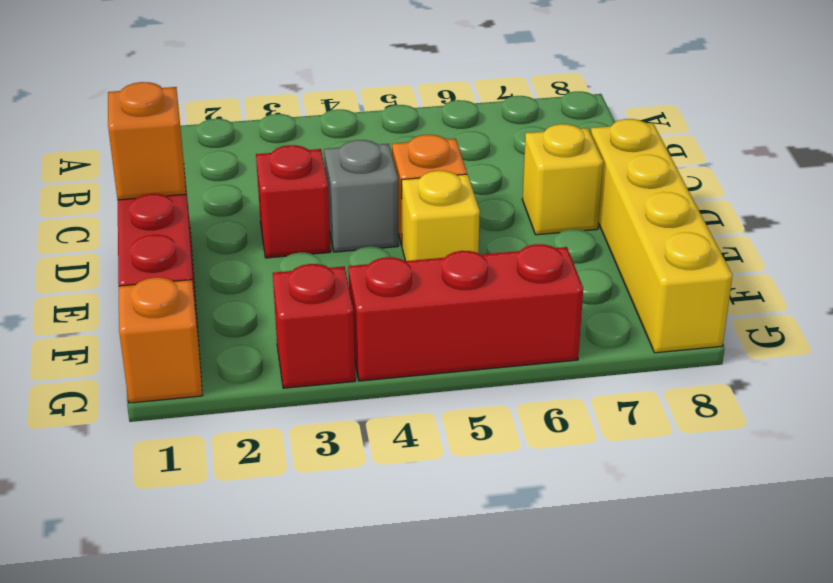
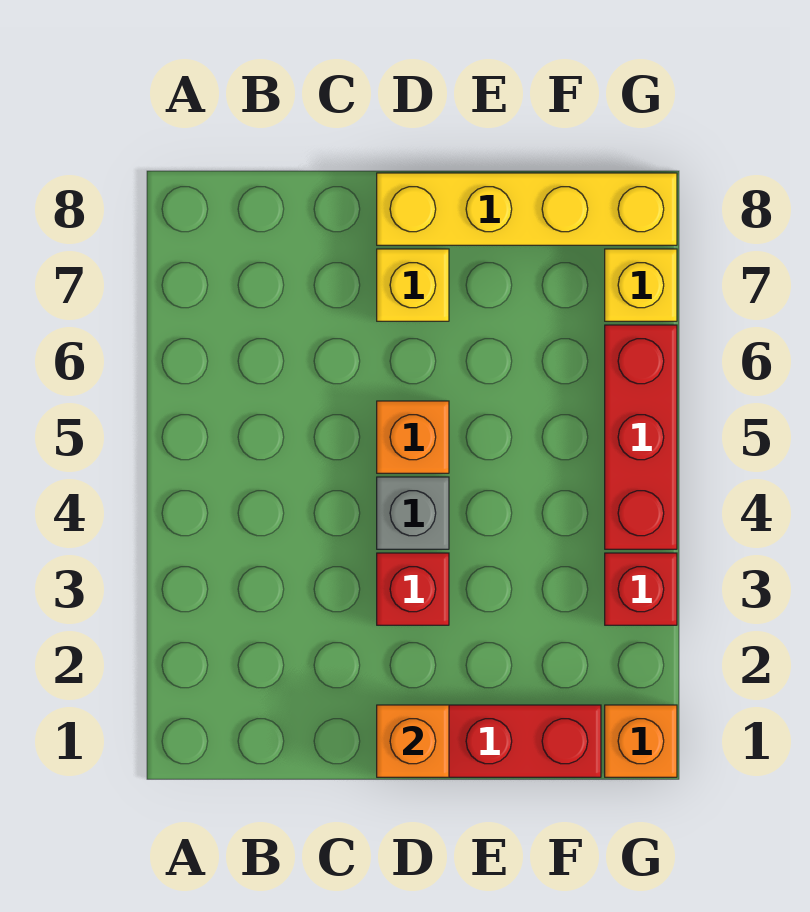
yellow brick E5 level 1 -> yellow brick G7 level 1

